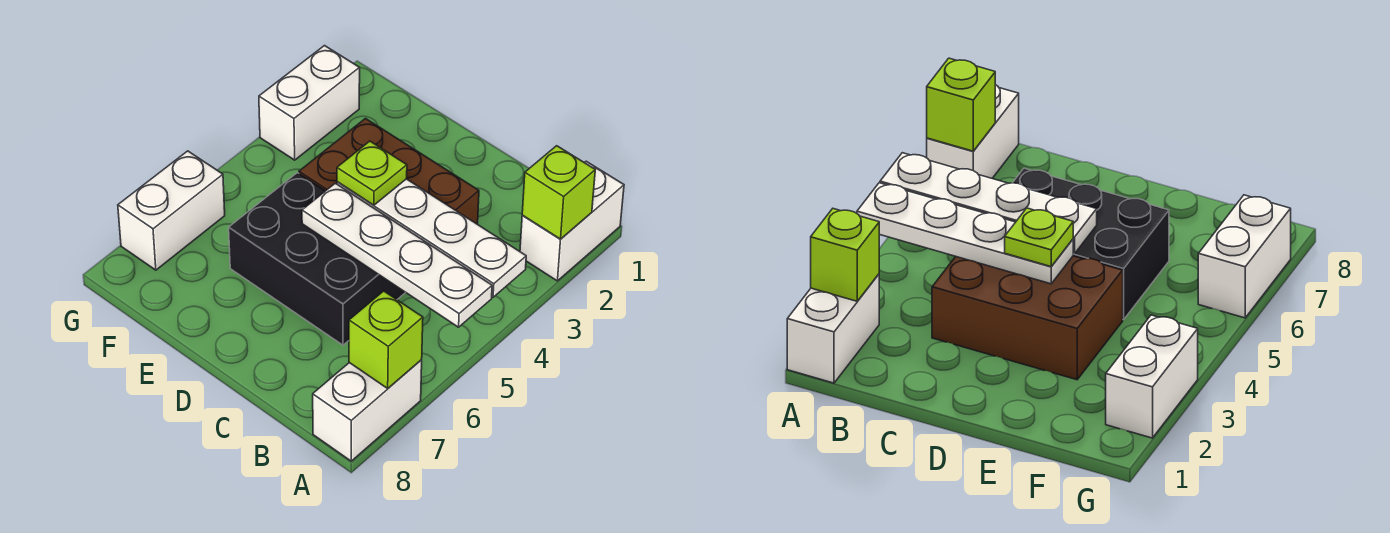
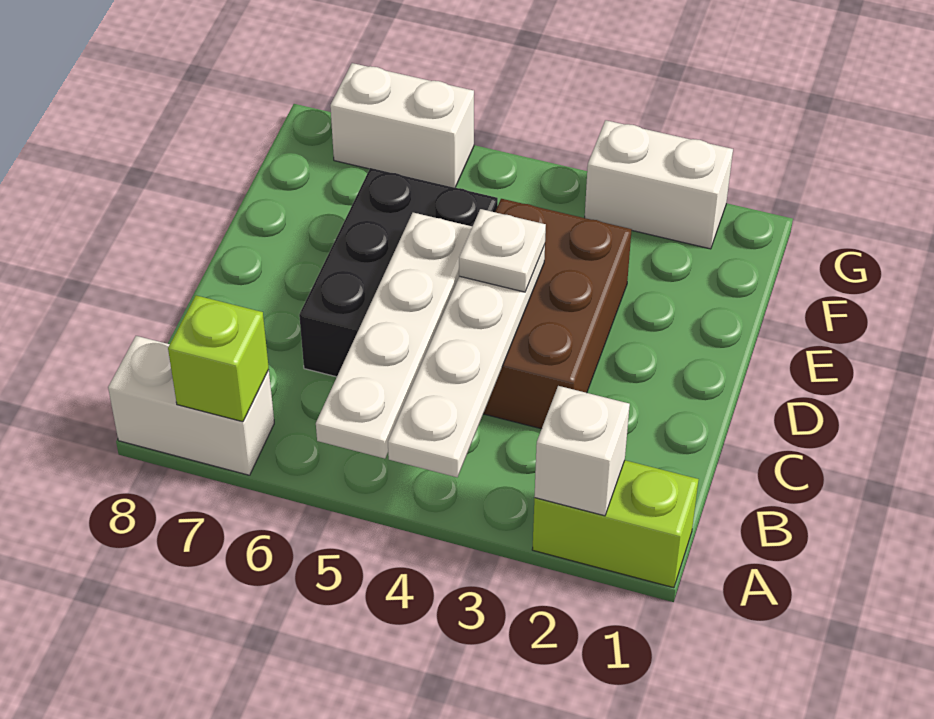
white brick A1:A2 level 1 -> lime brick A1:A2 level 1
lime brick A2 level 2 -> white brick A2 level 2
lime plate D4 level 3 -> white plate D4 level 3

